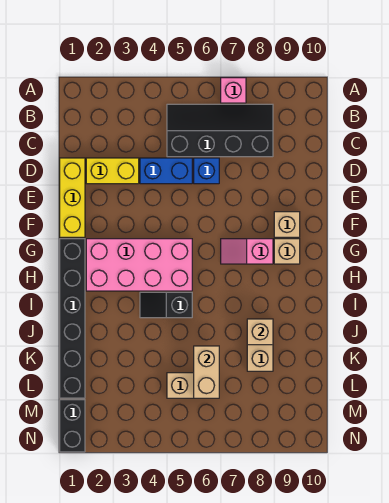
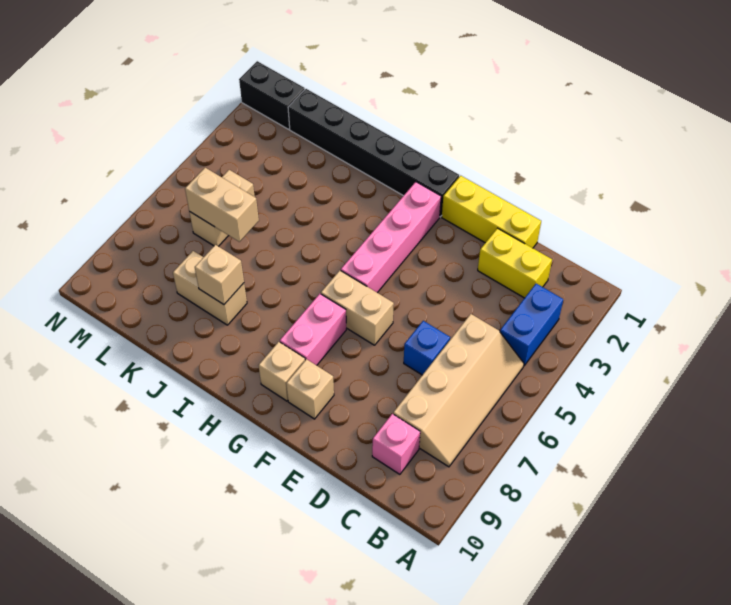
pink brick A7 level 1 -> pink brick C9 level 1
black slope B5:C8 level 1 top C -> tan slope B5:C8 level 1 top C
yellow brick D2:D3 level 1 -> yellow brick C2:D2 level 1
blue brick D4:D5 level 1 -> blue brick B3:B4 level 1
none -> tan brick F6:G6 level 1
pink brick G2:H5 level 1 -> pink brick G2:G5 level 1
pink slope G7:G8 level 1 top 8 -> pink brick G7:G8 level 1
black slope I4:I5 level 1 top 5 -> none

